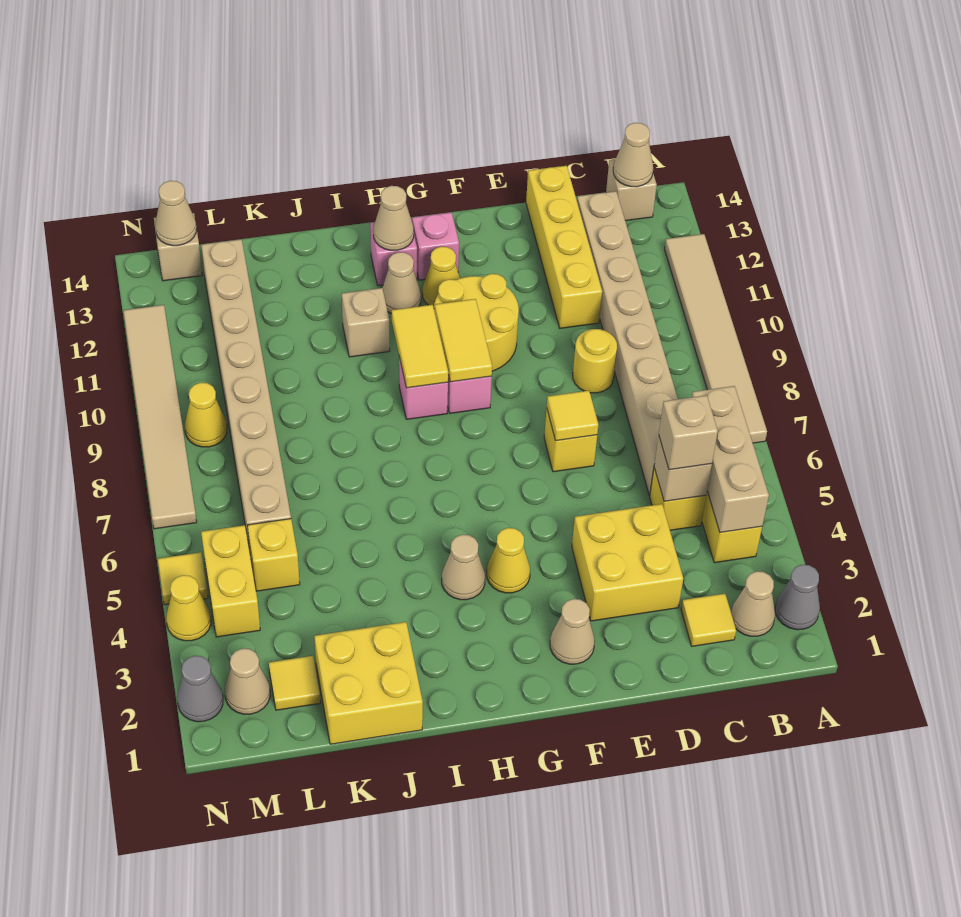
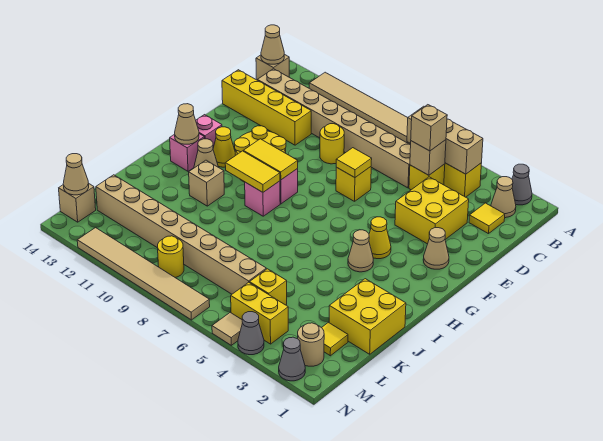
tan cone M2 level 1 -> tan round brick M2 level 1
yellow cone M9 level 1 -> yellow round brick M9 level 1
yellow cone N4 level 1 -> grey cone N4 level 1
yellow tile N5 level 1 -> tan tile N5 level 1

